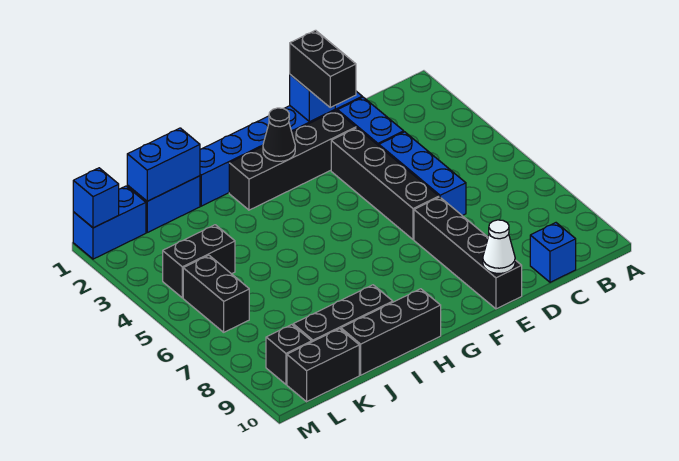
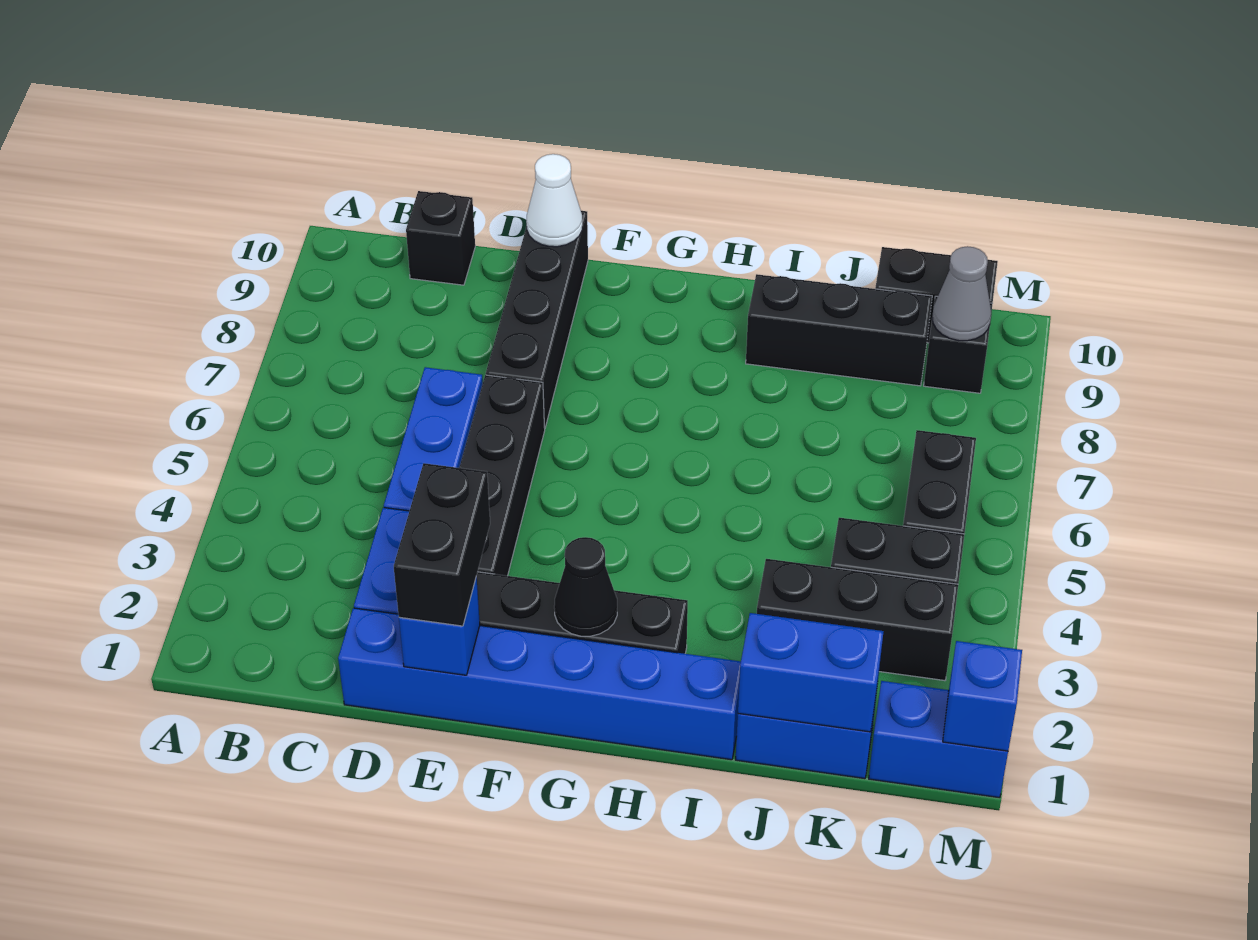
blue brick C10 level 1 -> black brick C10 level 1
black brick H10:J10 level 1 -> black brick J3:L3 level 1
none -> grey cone L9 level 2

